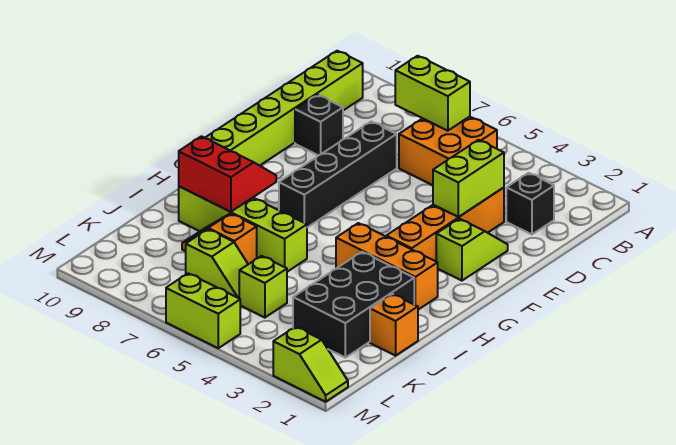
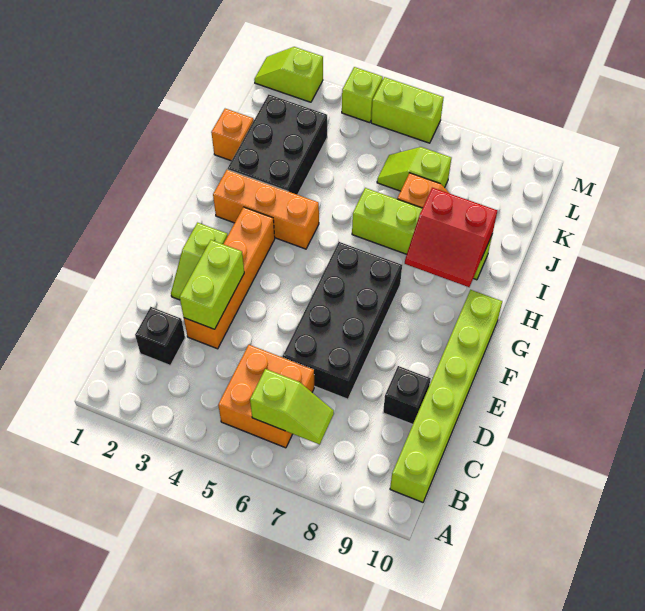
lime brick B6:B7 level 2 -> lime slope B6:B7 level 2 top 6
black brick D7:G7 level 1 -> black brick D6:G7 level 1
lime brick K5 level 1 -> lime brick M4 level 1

